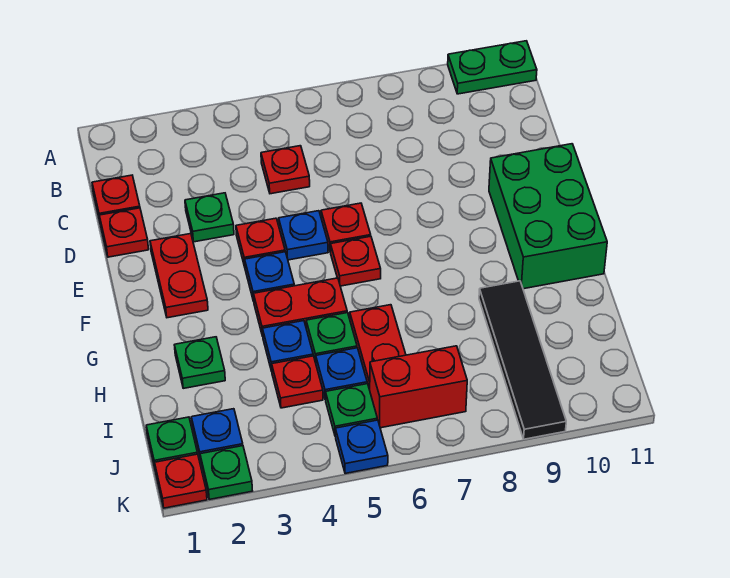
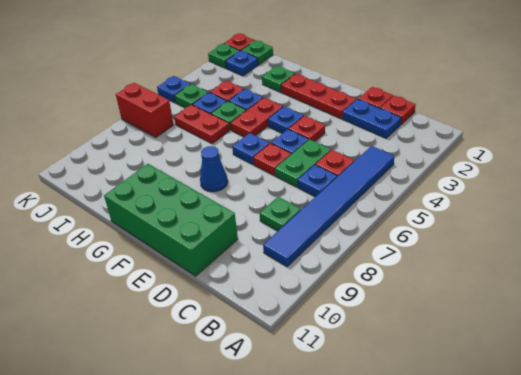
green plate A10:A11 level 1 -> green plate D5:D6 level 1
none -> blue tile B4:B9 level 1
none -> blue plate C2:D2 level 1
none -> blue plate C6 level 1
green plate D3 level 1 -> green plate C8 level 1
red plate E2:F2 level 1 -> red plate E2:G2 level 1
green brick E10:G11 level 1 -> green brick D10:G11 level 1
red plate F6 level 1 -> blue plate F6 level 1
none -> blue cone F8 level 1
black tile H9:K9 level 1 -> none
red brick J6:J7 level 1 -> red brick J7:K7 level 1

